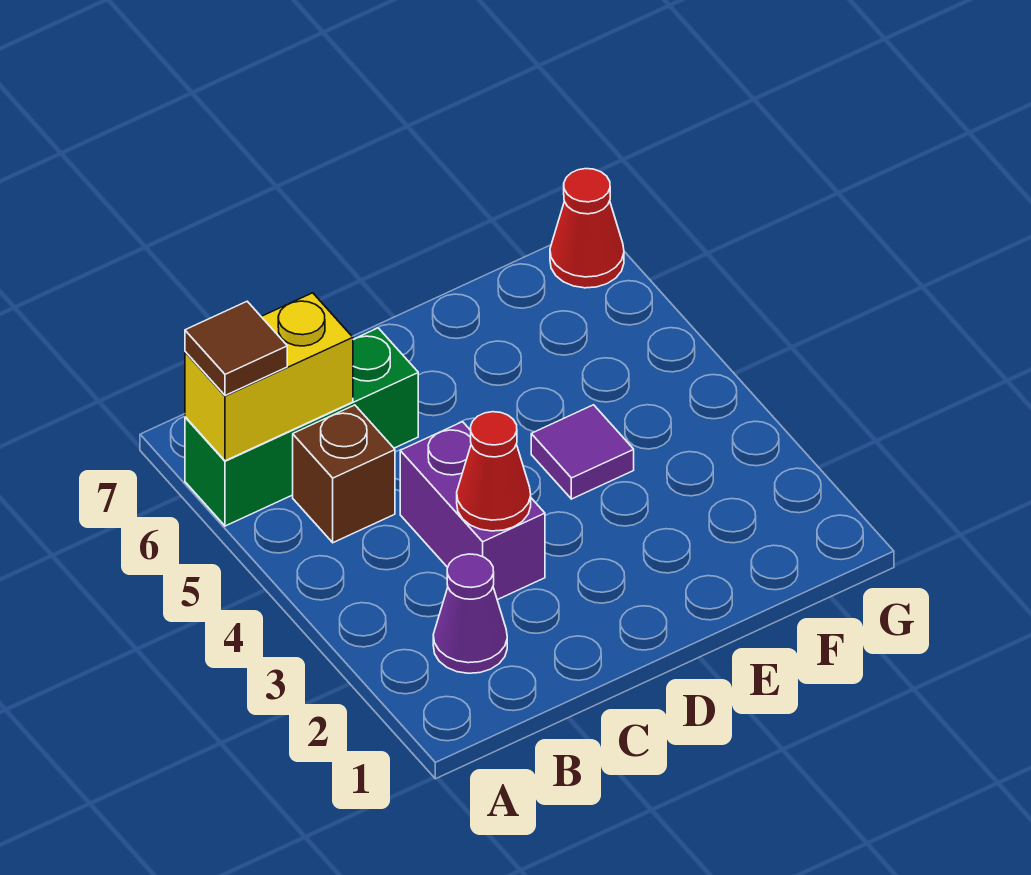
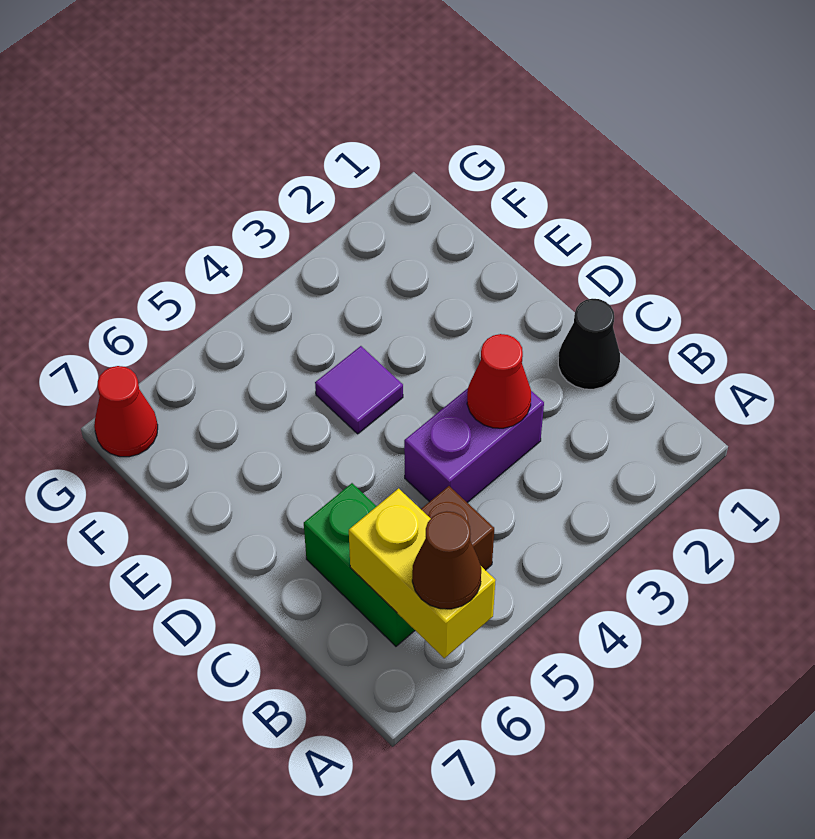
green brick A6:C6 level 1 -> green brick B6:C6 level 1
brown tile A6 level 3 -> brown cone A6 level 3
purple cone B2 level 1 -> none
none -> black cone C1 level 1

